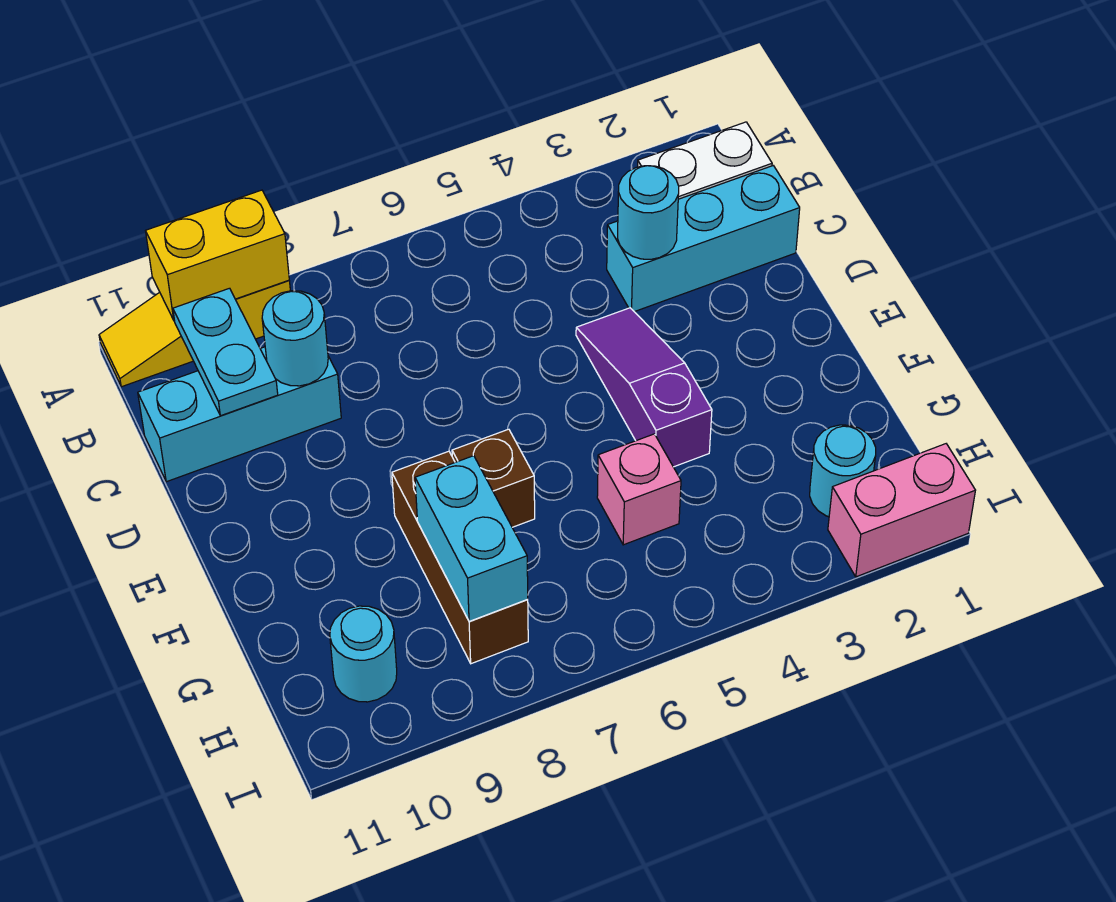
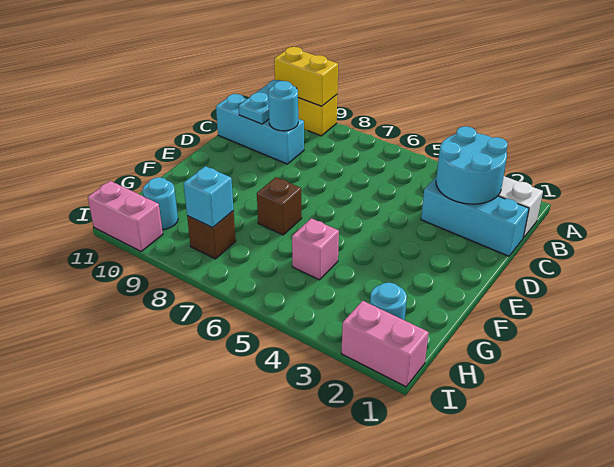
cyan round brick C3 level 2 -> cyan round brick B2:C3 level 2
purple slope D4:F4 level 1 top F -> none
brown brick F8:H8 level 1 -> brown brick H8 level 1
cyan brick G8:H8 level 2 -> cyan brick H8 level 2
none -> pink brick I10:I11 level 1

